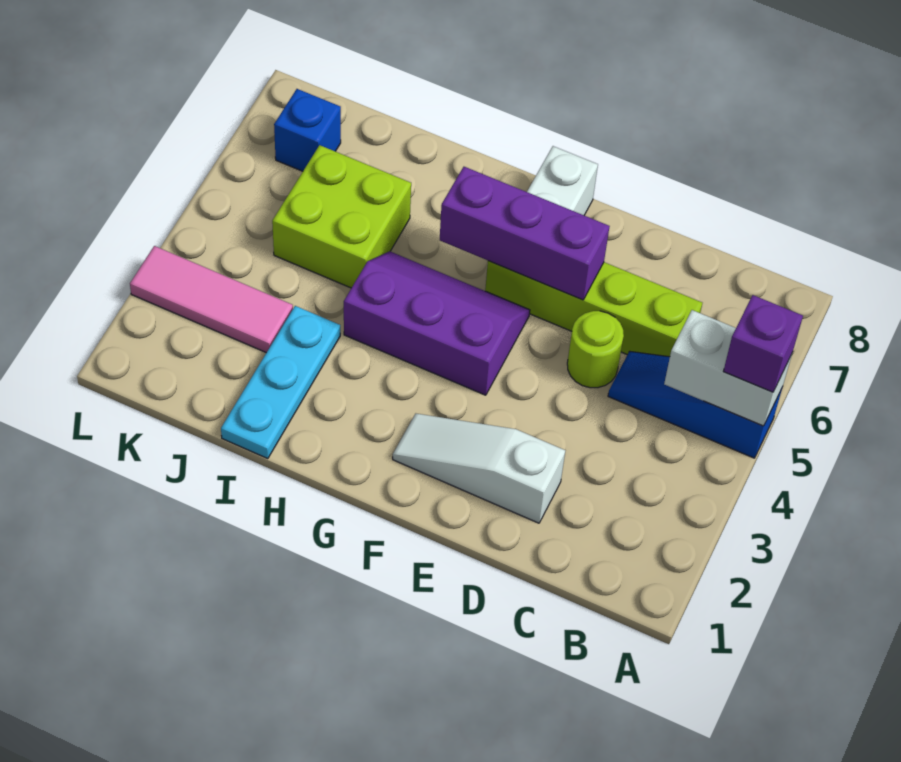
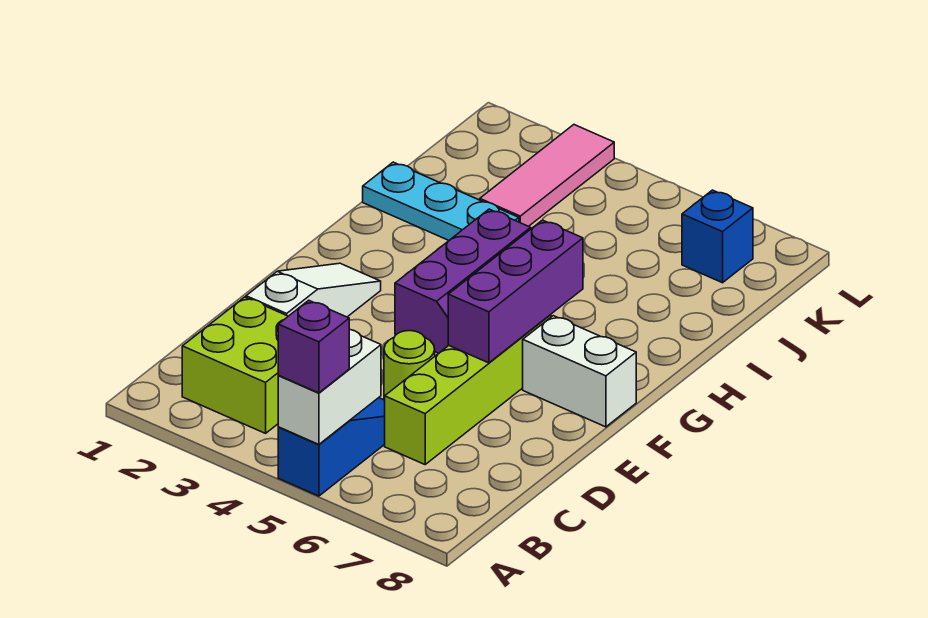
lime brick I5:J6 level 1 -> lime brick B2:C3 level 1

